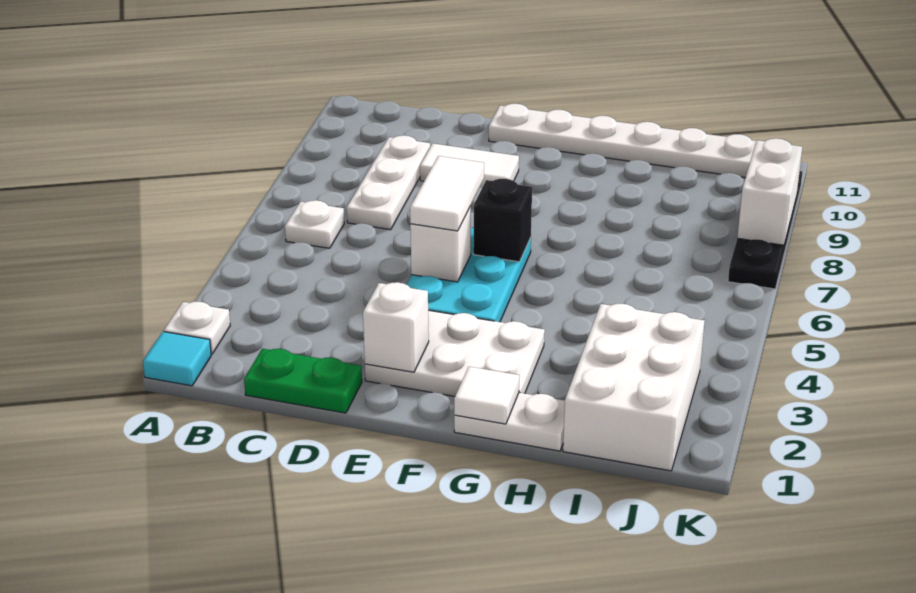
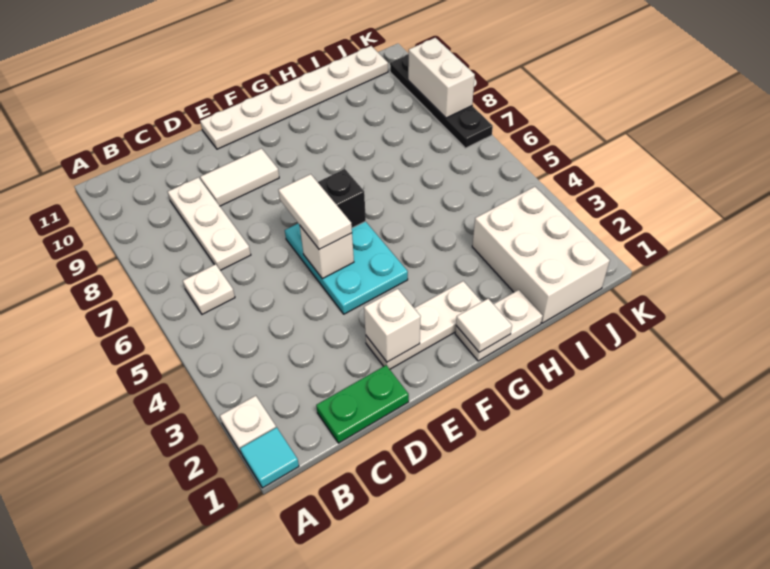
white plate E2:G3 level 1 -> white plate E2:G2 level 1

